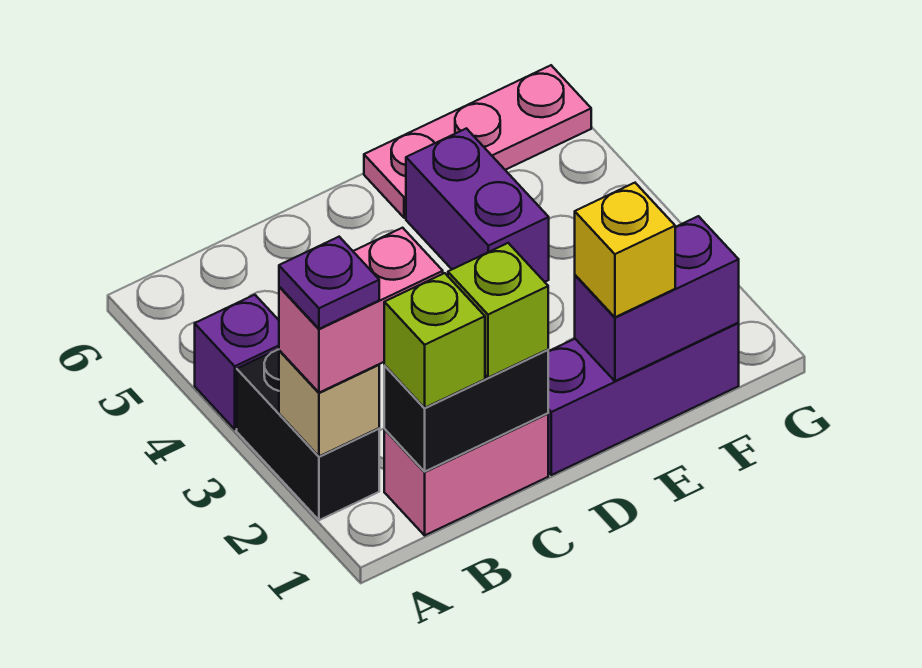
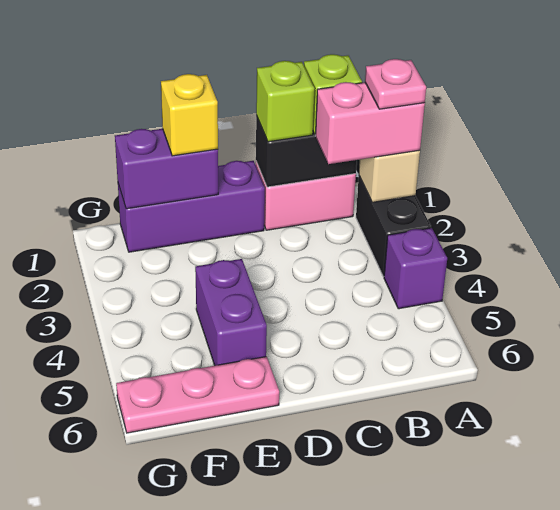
purple plate A2 level 4 -> pink plate A2 level 4

